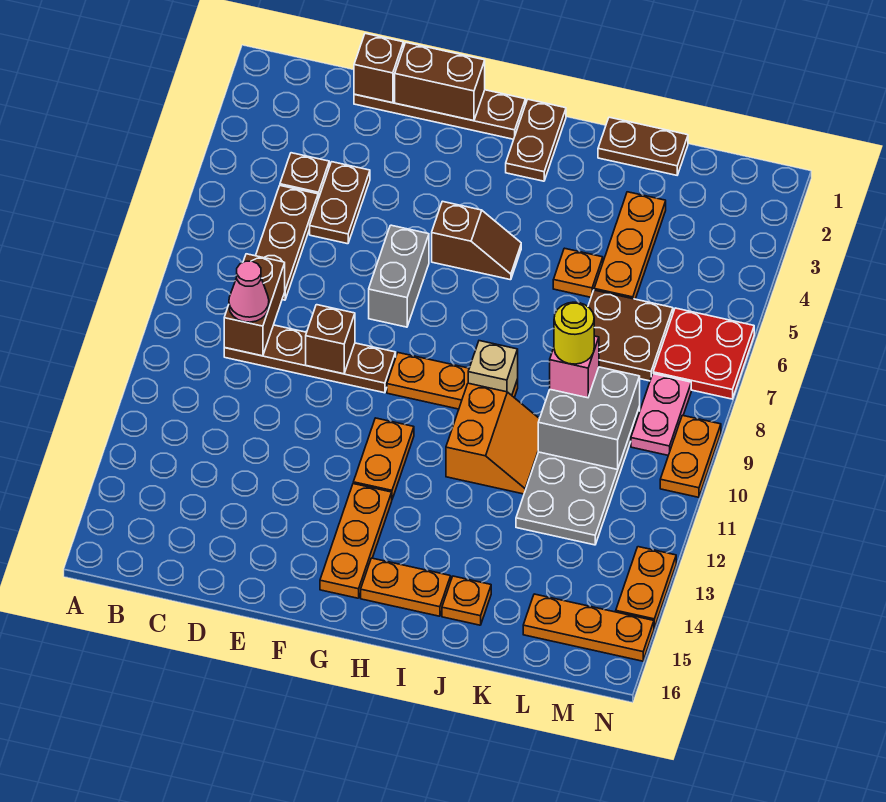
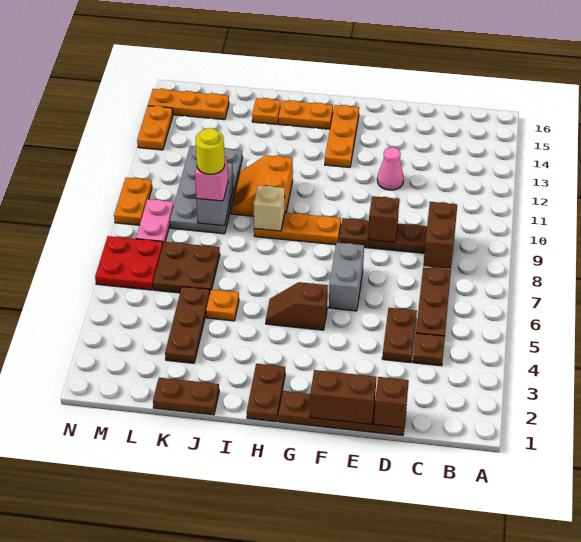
pink cone C9 level 3 -> pink cone E12 level 1
orange plate G11:G12 level 1 -> none
orange plate K3:K5 level 1 -> brown plate K3:K5 level 1
grey brick K9:L10 level 2 -> grey brick K9:K10 level 2

